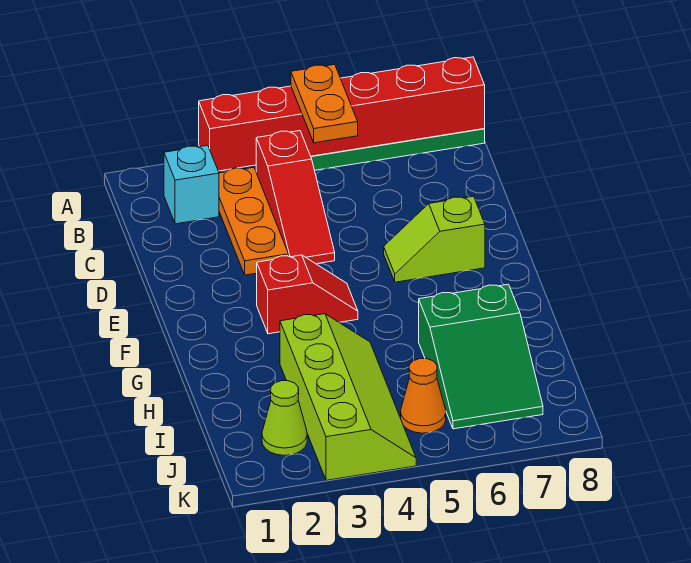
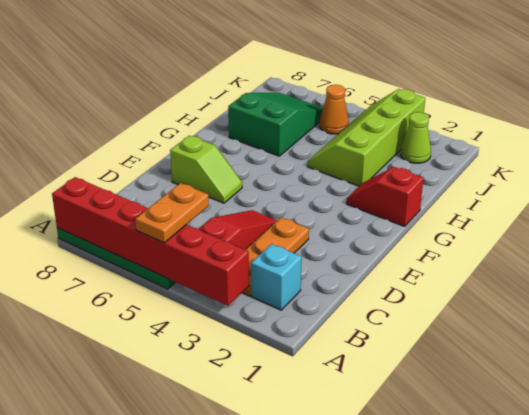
red slope F3:F4 level 1 top 3 -> red slope G1:G2 level 1 top 1

